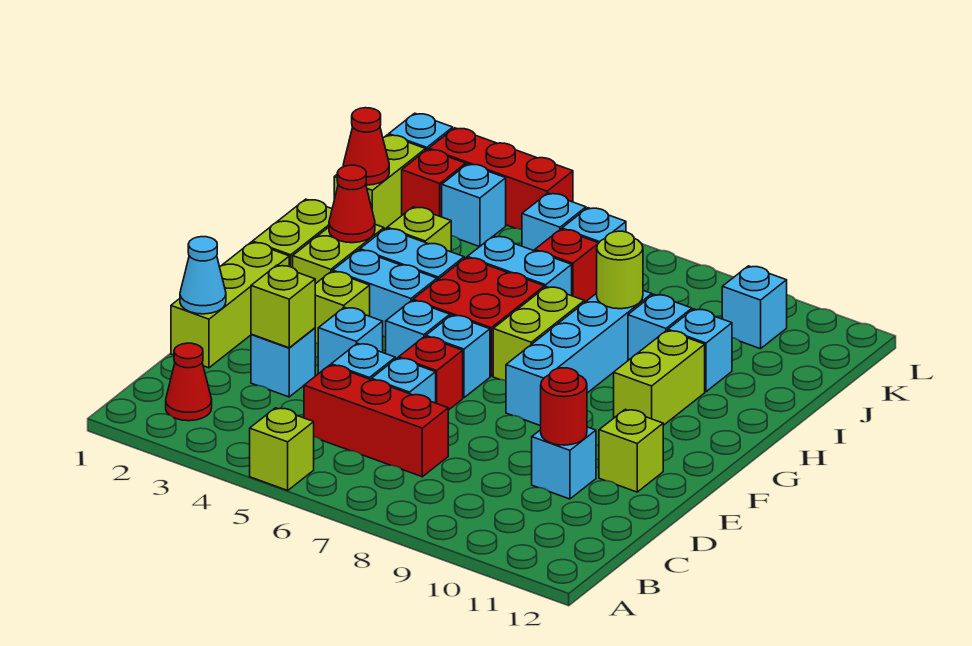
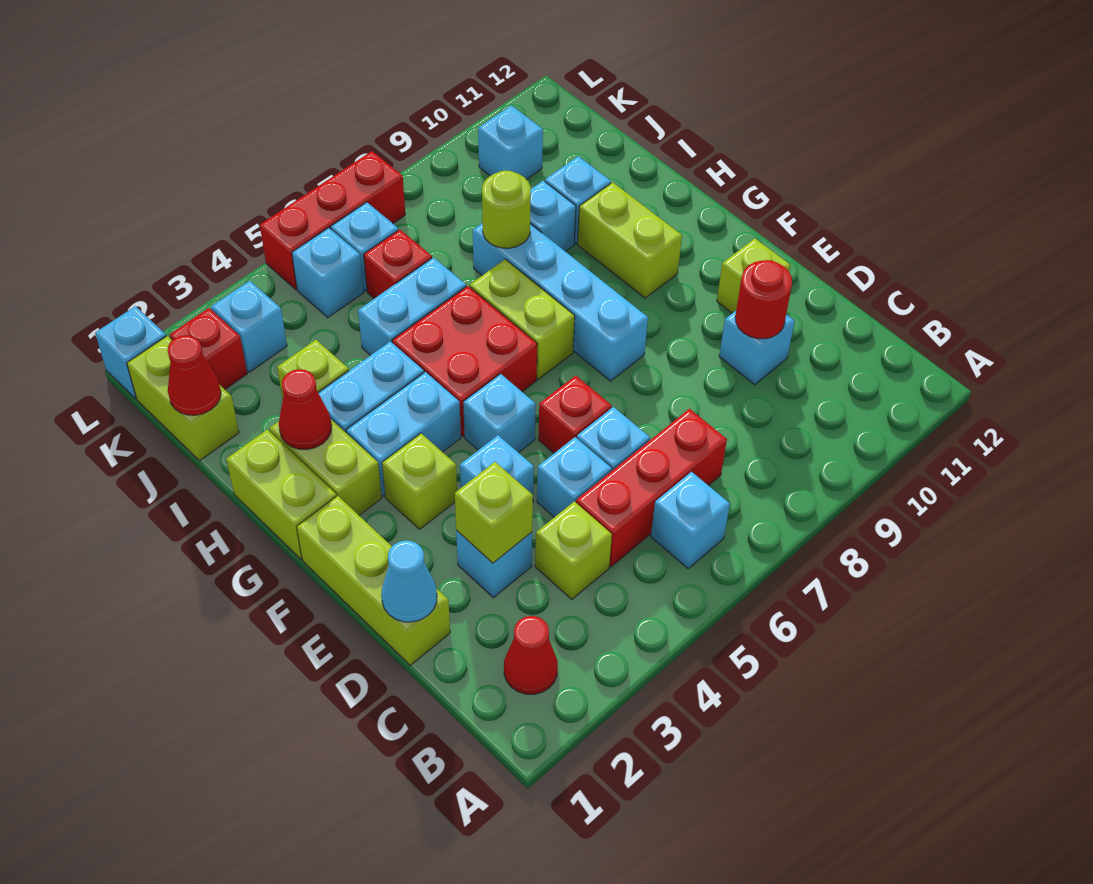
lime brick A5 level 1 -> lime brick C4 level 1
cyan brick F6 level 1 -> cyan brick B6 level 1
red brick L2:L4 level 1 -> red brick L5:L7 level 1

